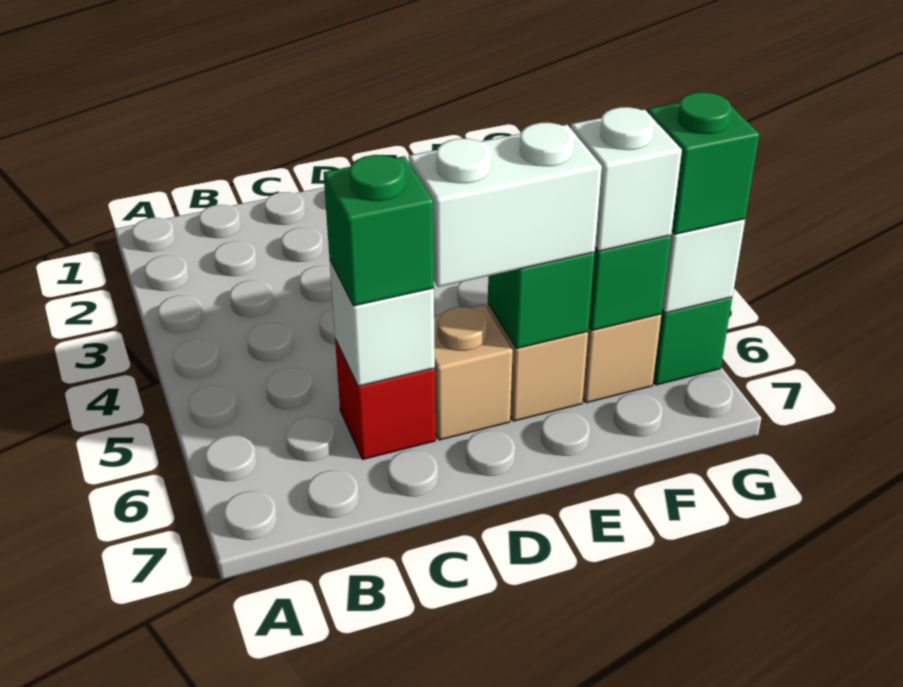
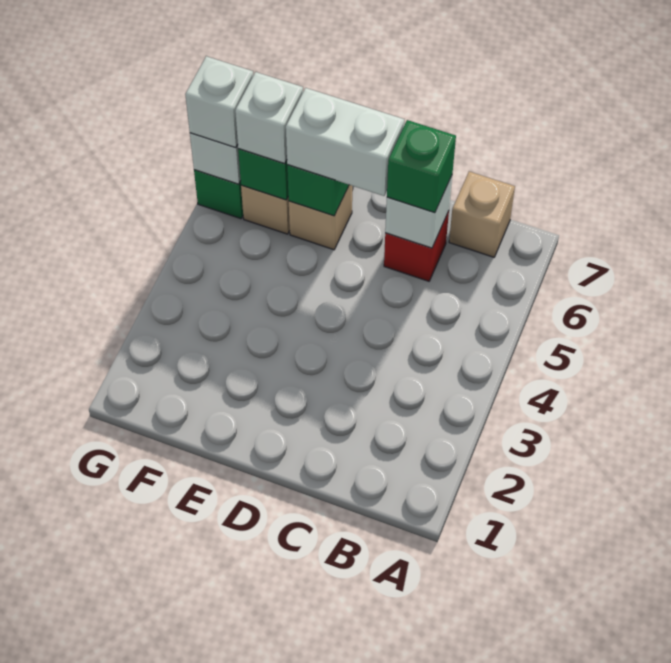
tan brick D6 level 1 -> tan brick B7 level 1
green brick G6 level 3 -> white brick G6 level 3

